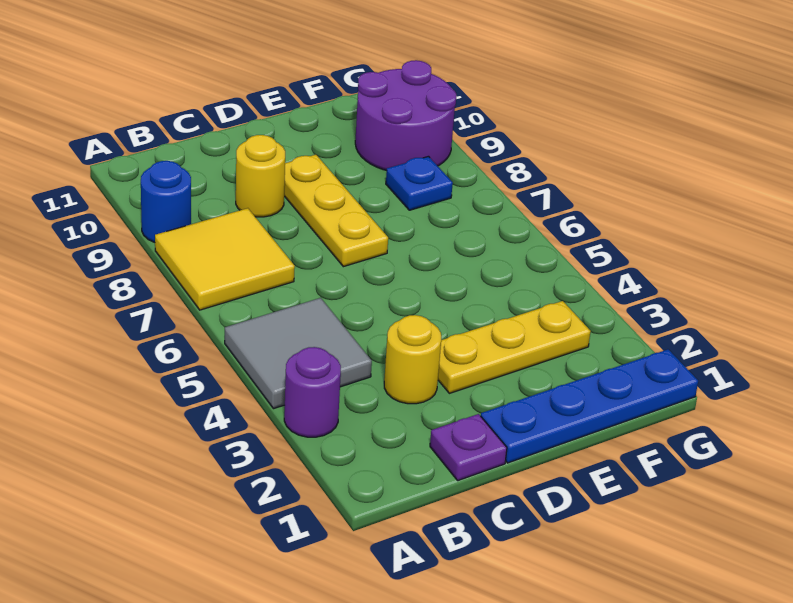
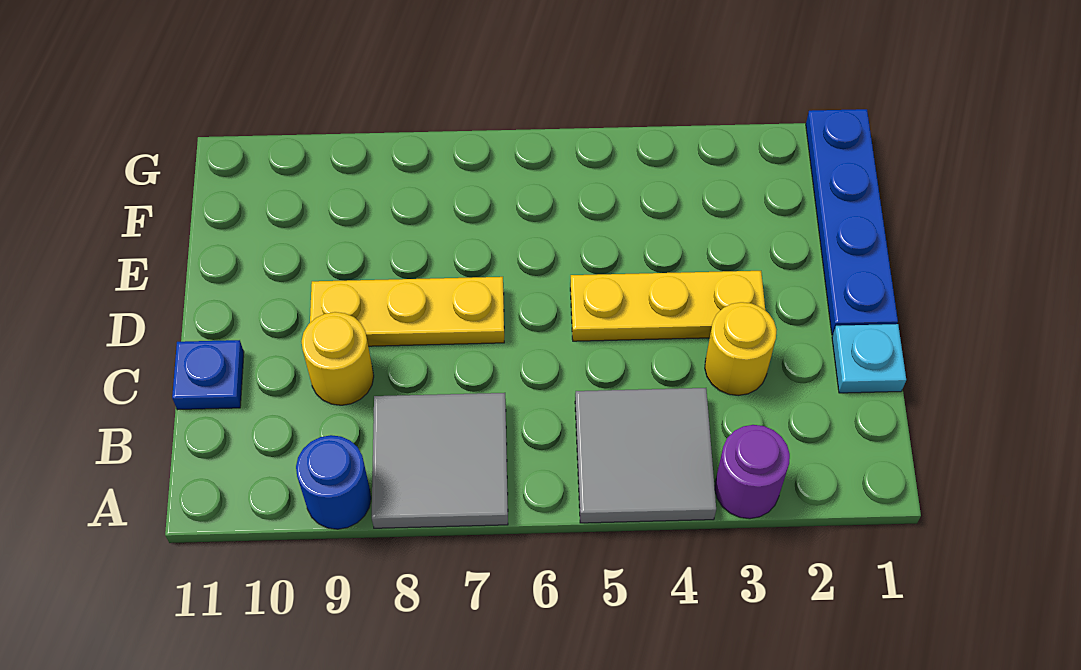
yellow tile A7:B8 level 1 -> grey tile A7:B8 level 1
purple plate C1 level 1 -> cyan plate C1 level 1
yellow plate D3:F3 level 1 -> yellow plate D3:D5 level 1
blue plate F8 level 1 -> blue plate C11 level 1
purple round brick F9:G10 level 1 -> none

